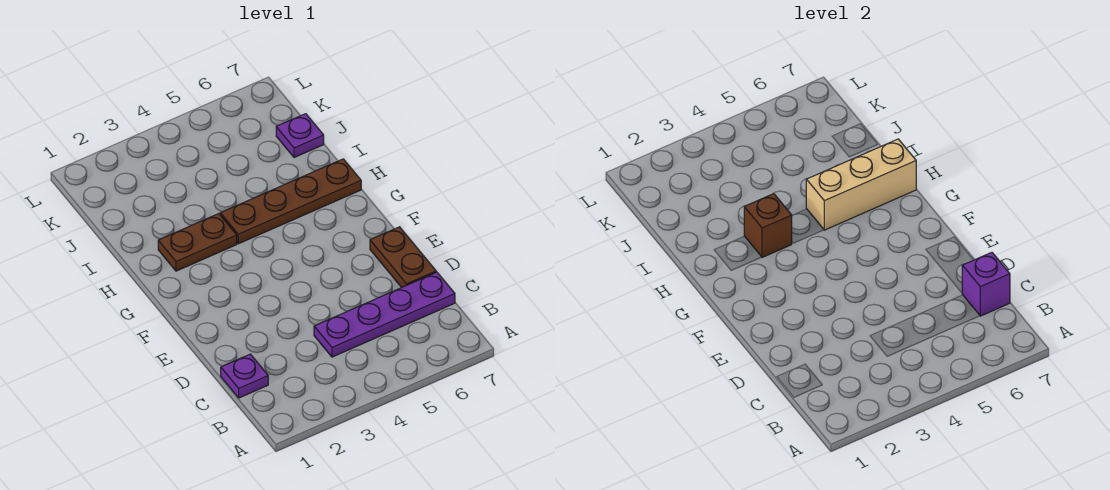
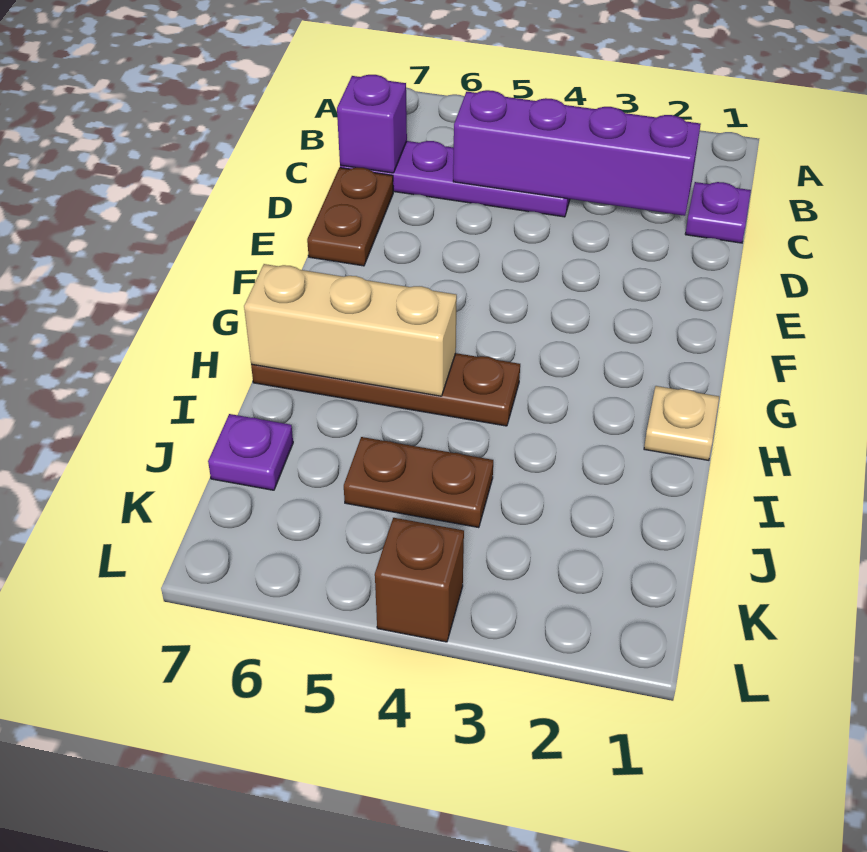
none -> purple brick C2:C5 level 2
none -> tan plate H1 level 1
brown plate H2:H3 level 1 -> brown plate J4:J5 level 1
brown brick H3 level 2 -> brown brick L4 level 1

